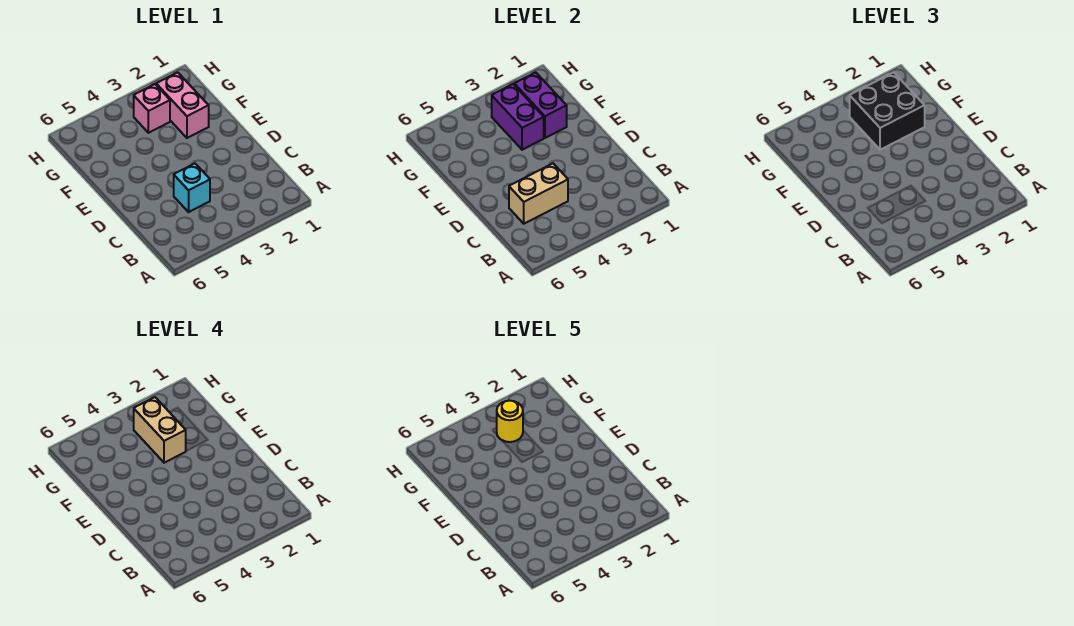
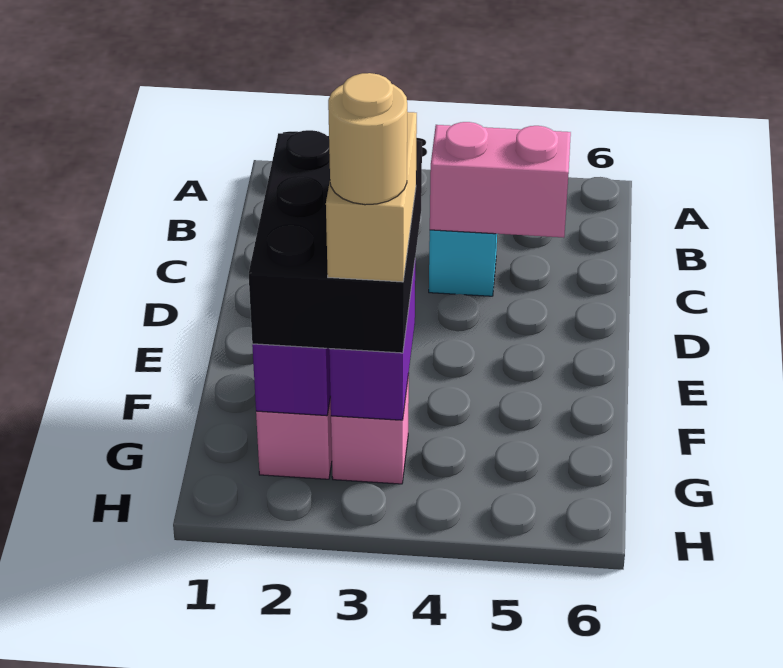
tan brick C4:C5 level 2 -> pink brick C4:C5 level 2
black brick F2:G3 level 3 -> black brick E2:G3 level 3
yellow round brick G3 level 5 -> tan round brick G3 level 5

